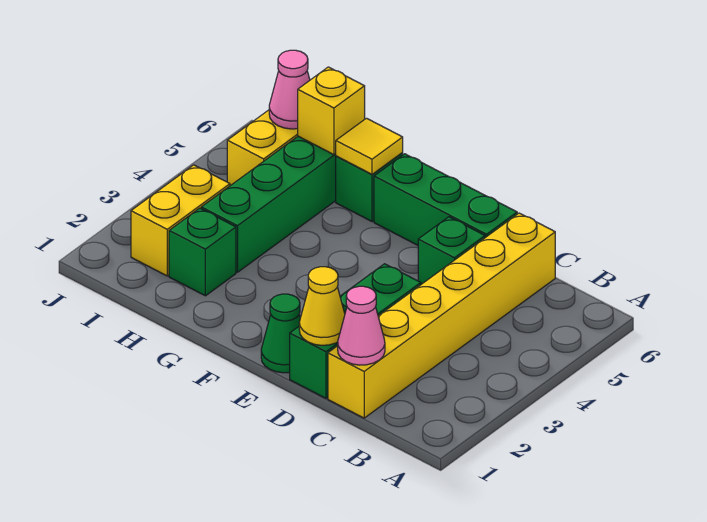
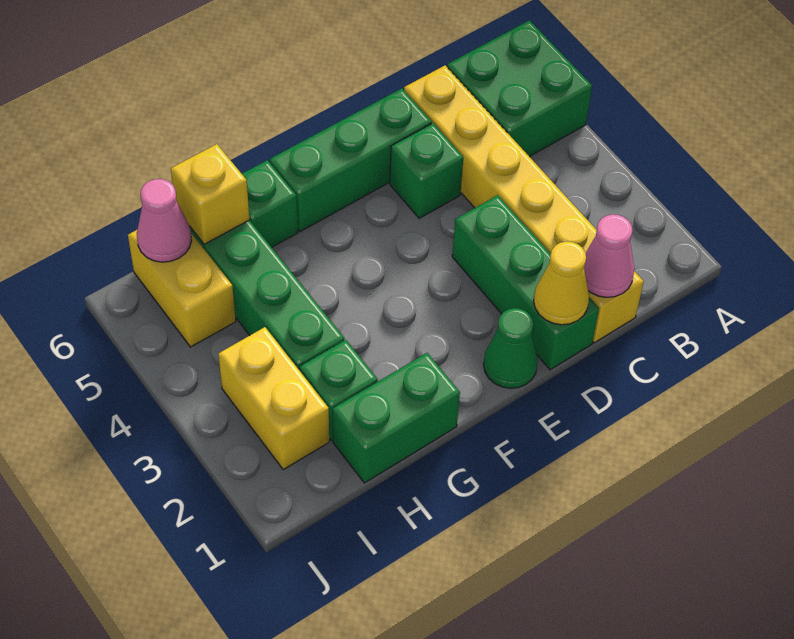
none -> green brick A5:B6 level 1
none -> green brick G1:H1 level 1
yellow tile G6 level 2 -> none

